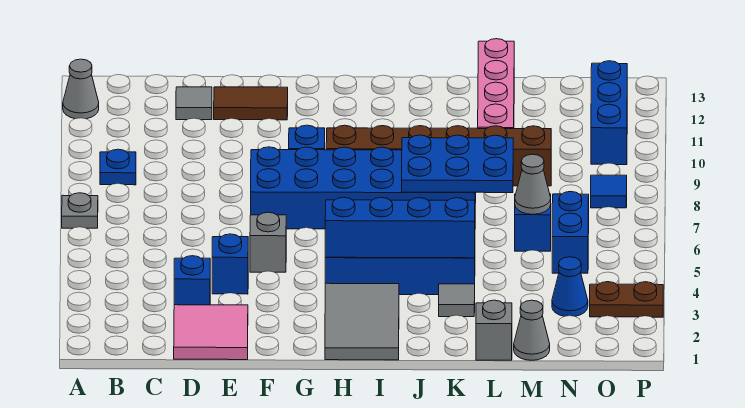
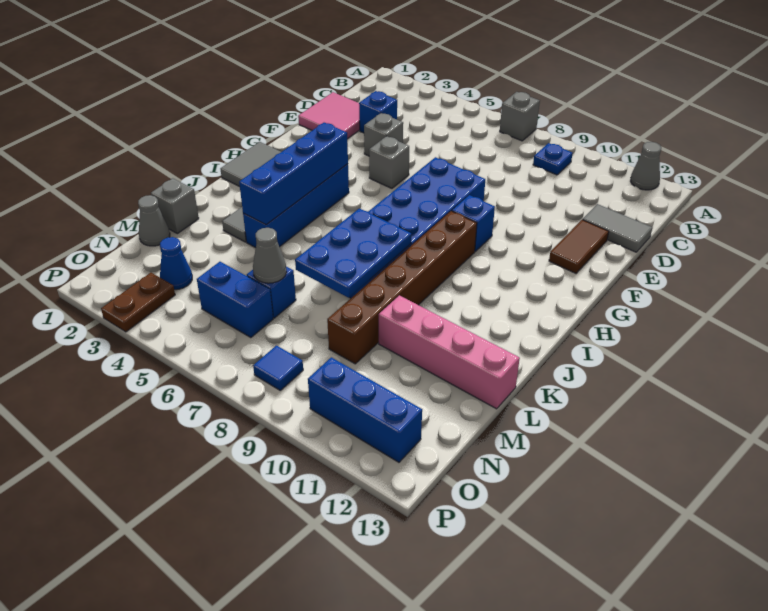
grey plate A7 level 1 -> grey brick A7 level 1
grey tile D12 level 1 -> grey tile D12:D13 level 1
blue brick E4 level 1 -> grey brick E4 level 1

